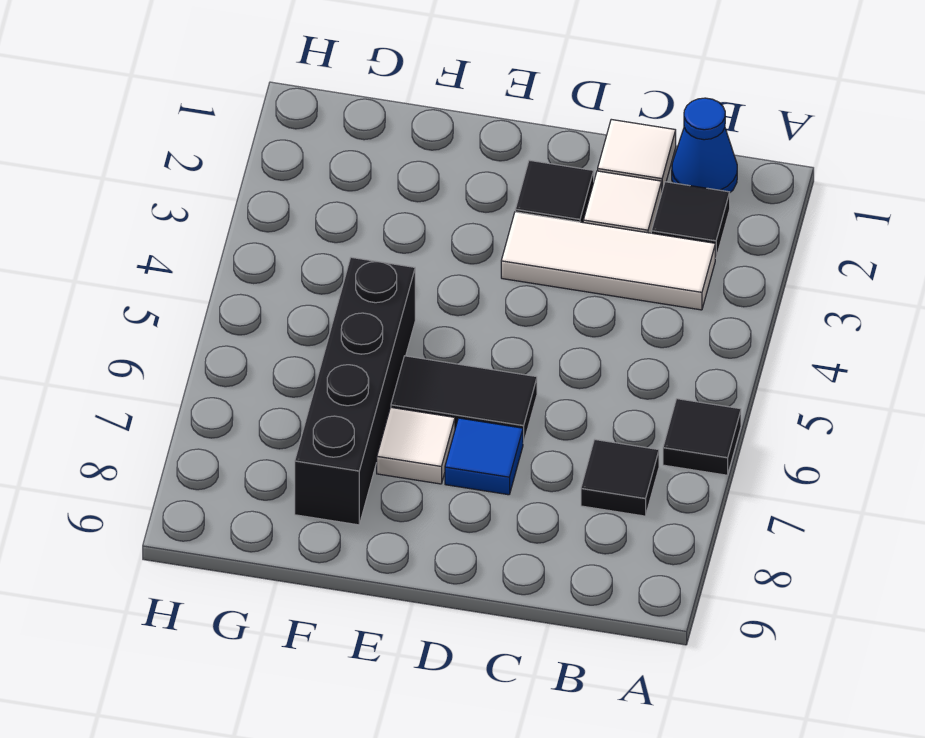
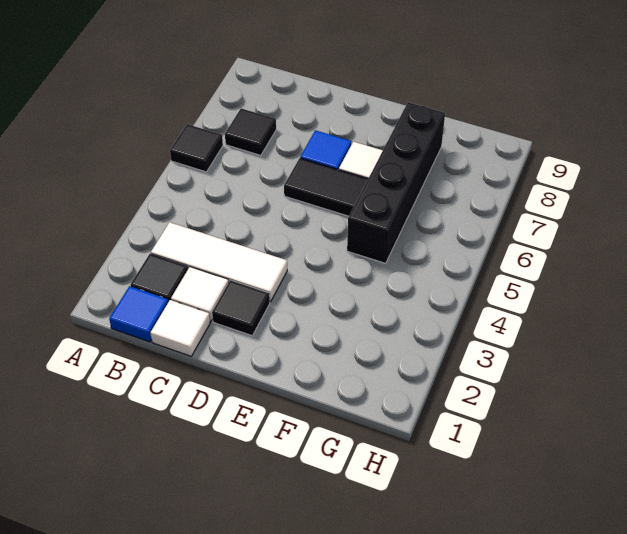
blue cone B1 level 1 -> blue tile B1 level 1

